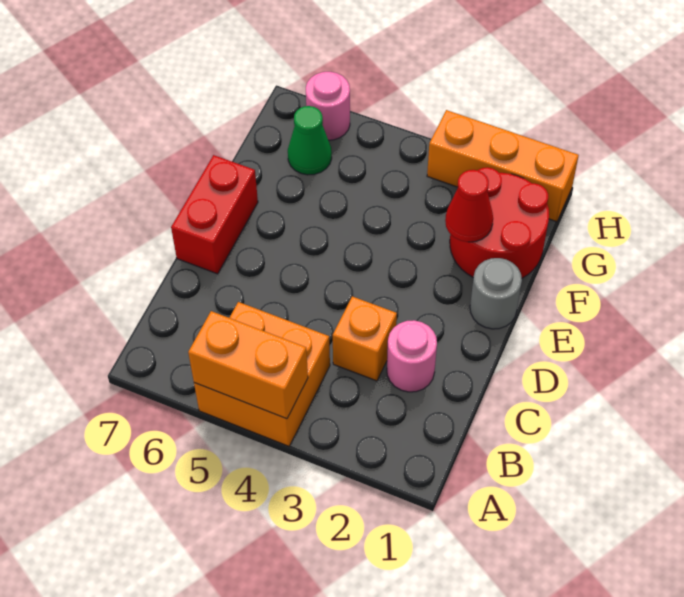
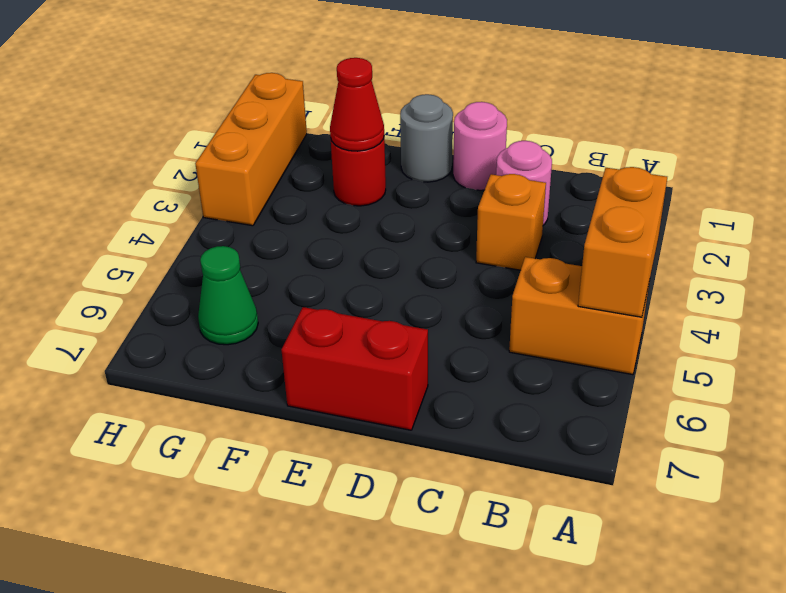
orange brick A4:B5 level 1 -> orange brick A5:B5 level 1
red round brick F1:G2 level 1 -> red round brick F2 level 1
pink round brick H6 level 1 -> pink round brick D1 level 1

